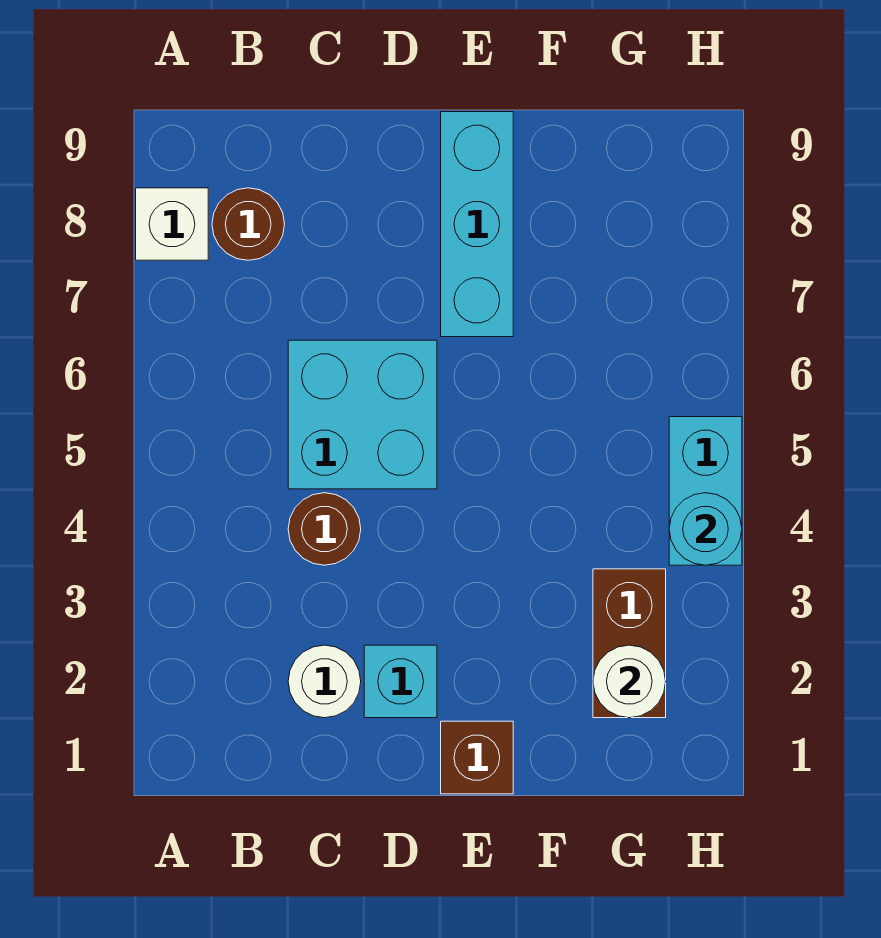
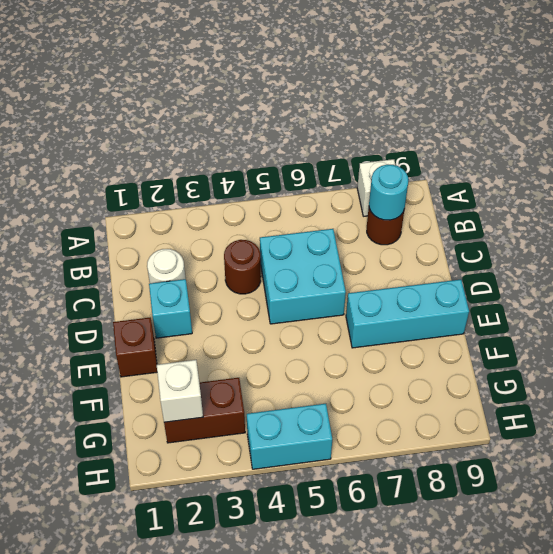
white round brick G2 level 2 -> white brick G2 level 2
cyan round brick H4 level 2 -> cyan round brick B8 level 2

